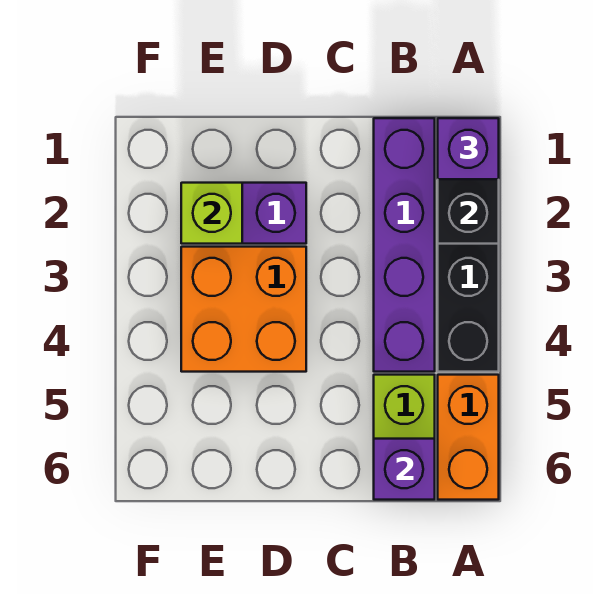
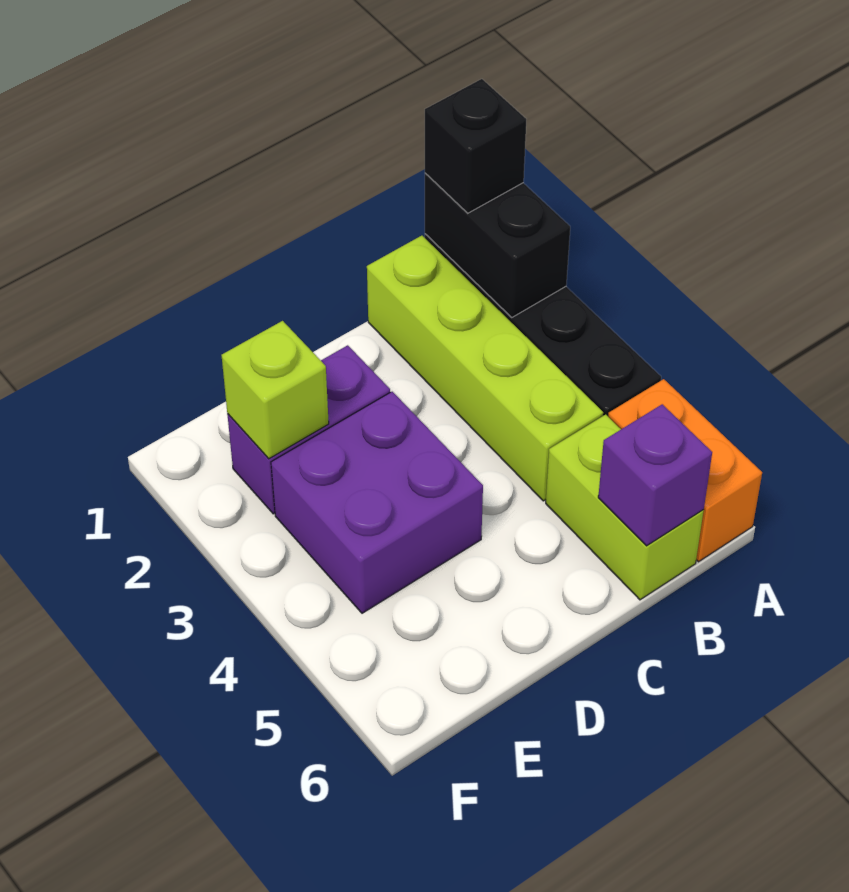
purple brick A1 level 3 -> black brick A1 level 3
purple brick B1:B4 level 1 -> lime brick B1:B4 level 1
orange brick D3:E4 level 1 -> purple brick D3:E4 level 1

